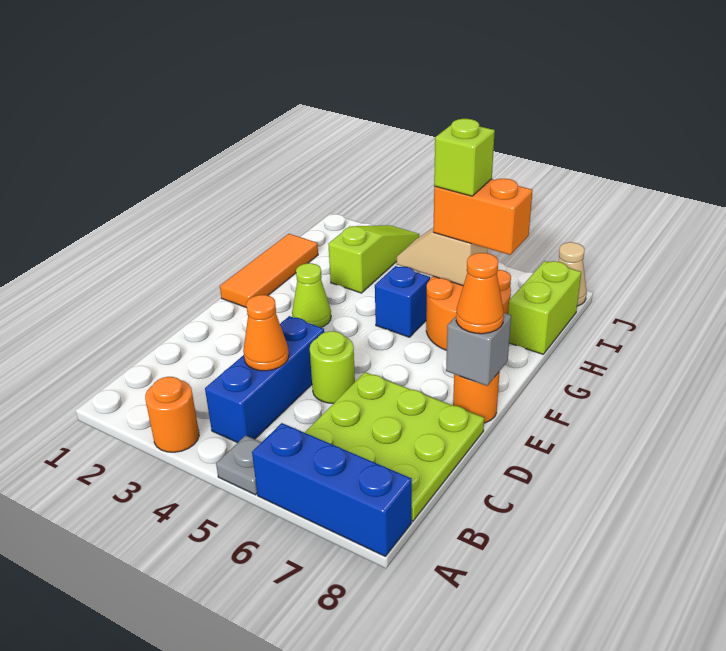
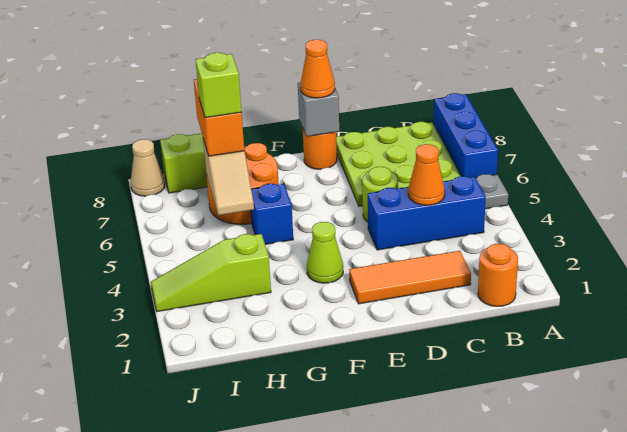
orange round brick A3 level 1 -> orange round brick B1 level 1
orange tile F1:H1 level 1 -> orange tile C2:E2 level 1

